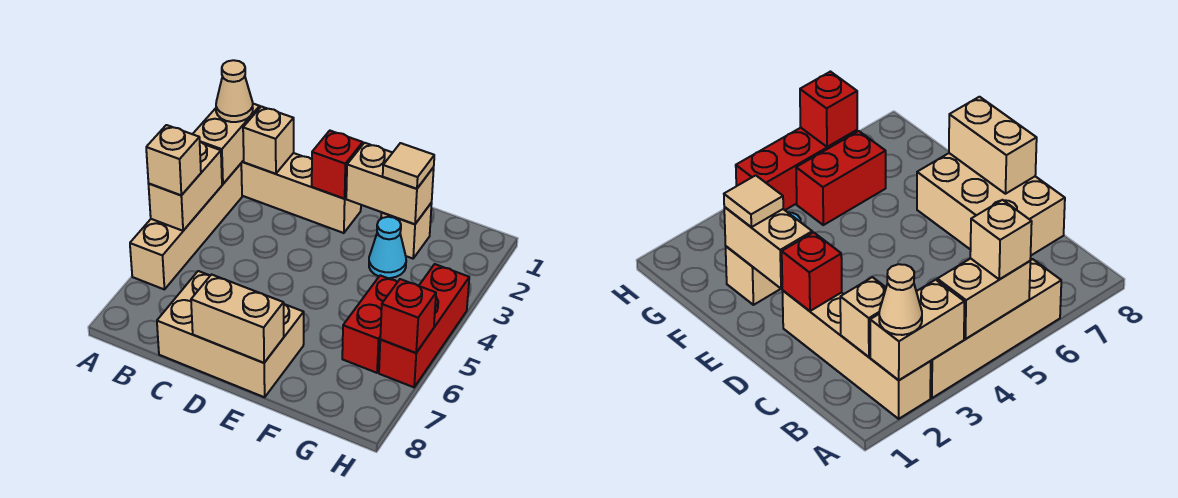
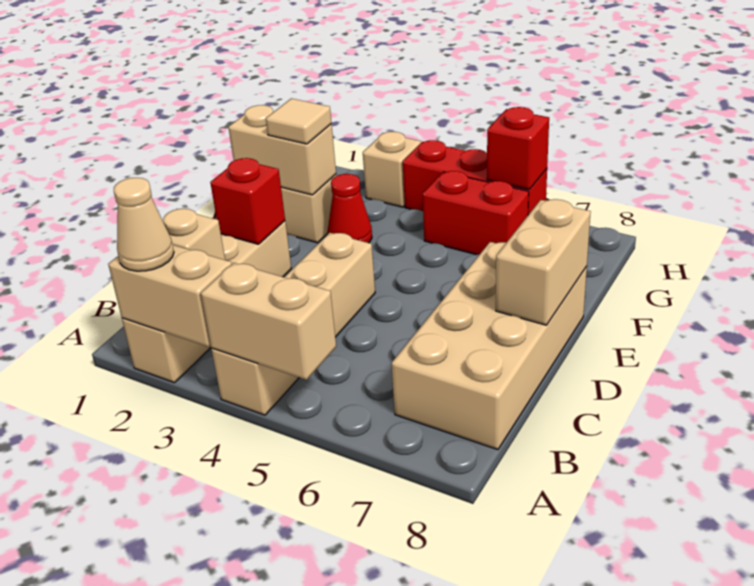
tan brick A3:A6 level 1 -> tan brick A4:D4 level 1
tan brick A5 level 3 -> tan brick H3 level 1
tan brick C7:E8 level 1 -> tan brick B7:E8 level 1
tan brick E2:F2 level 2 -> tan brick F1:F2 level 2
cyan cone F3 level 1 -> red cone F3 level 1

